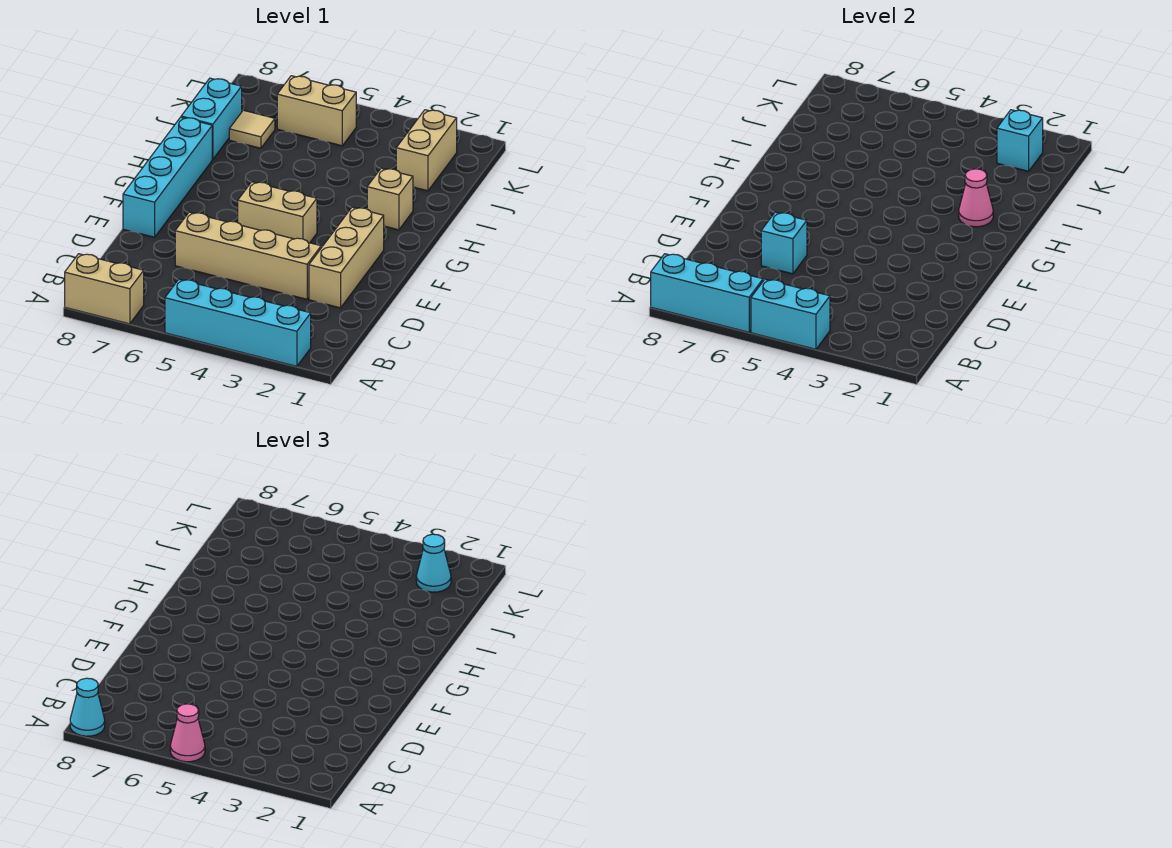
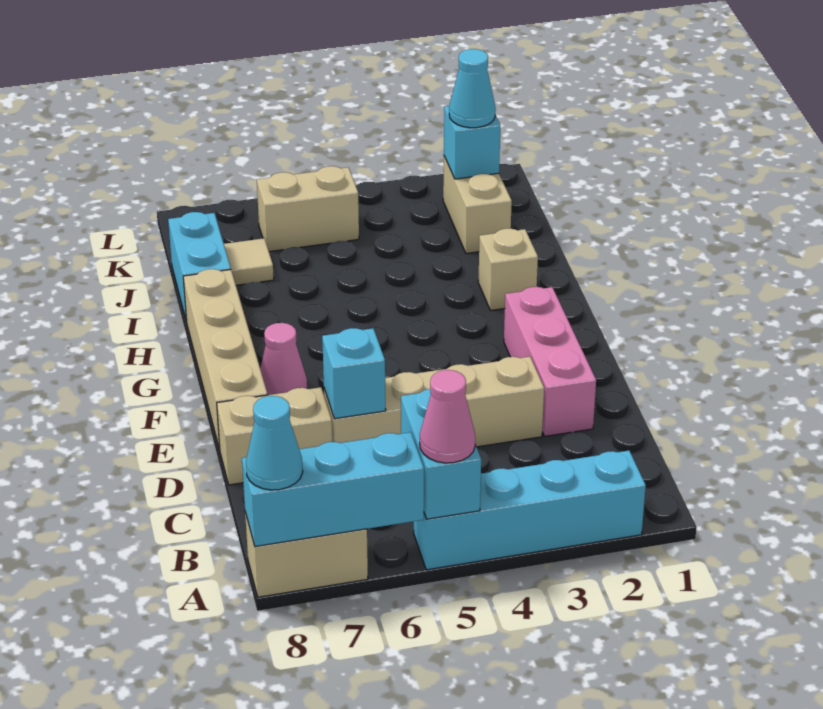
cyan brick A4:A5 level 2 -> cyan brick A5:B5 level 2
tan brick D2:F2 level 1 -> pink brick D2:F2 level 1
cyan brick E8:H8 level 1 -> tan brick E8:H8 level 1
tan brick F4:F5 level 1 -> tan brick D7:D8 level 1
pink cone H2 level 2 -> pink cone F7 level 1

